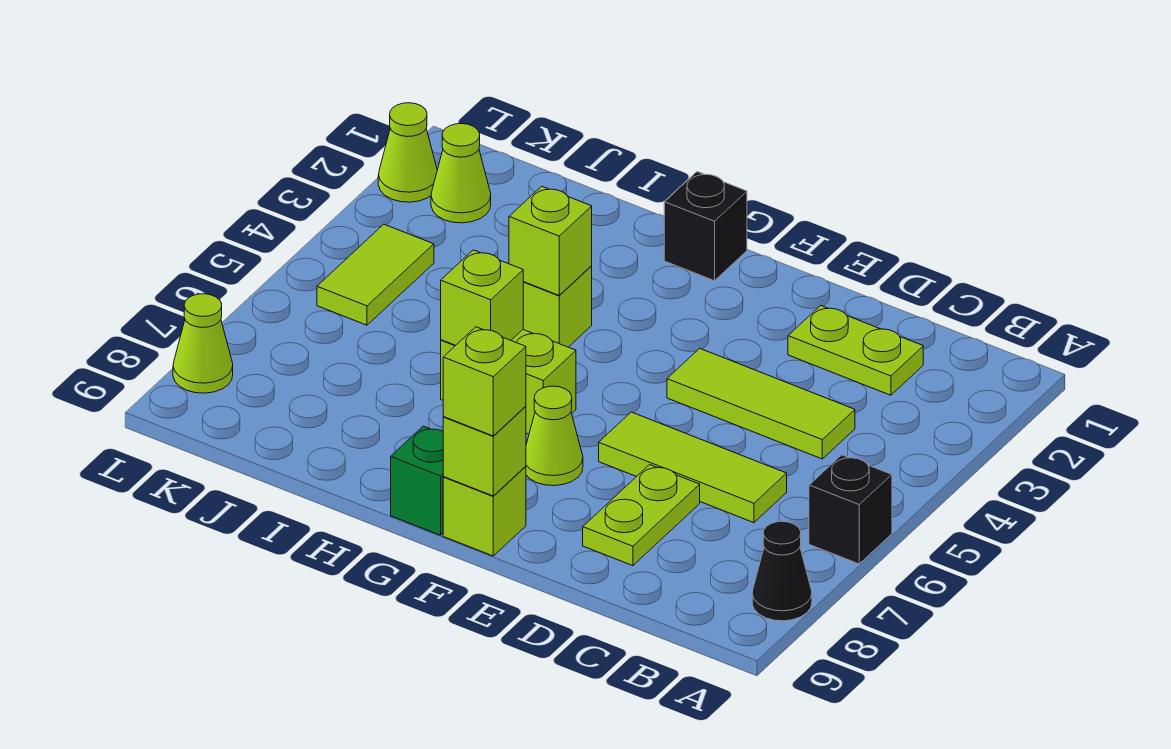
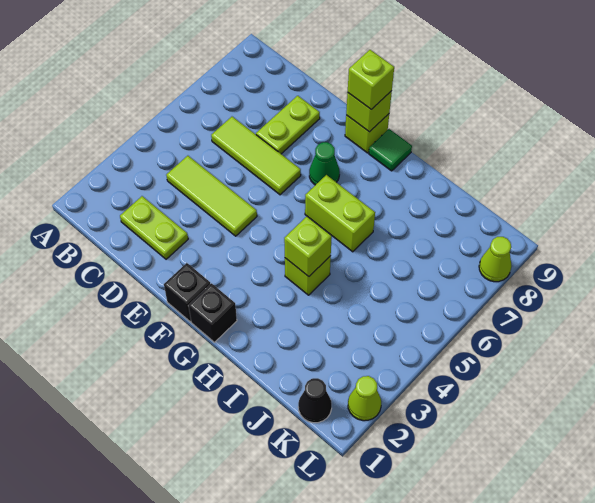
black brick A6 level 1 -> black brick F1 level 1
black cone A8 level 1 -> black cone K1 level 1
lime cone F7 level 1 -> green cone F7 level 1
green brick G9 level 1 -> green tile G9 level 1
lime brick H6 level 2 -> none
lime cone K2 level 1 -> none
lime tile K4:K5 level 1 -> none

